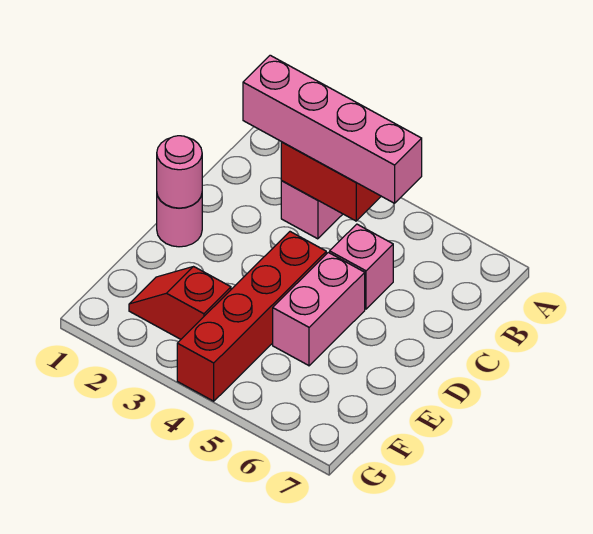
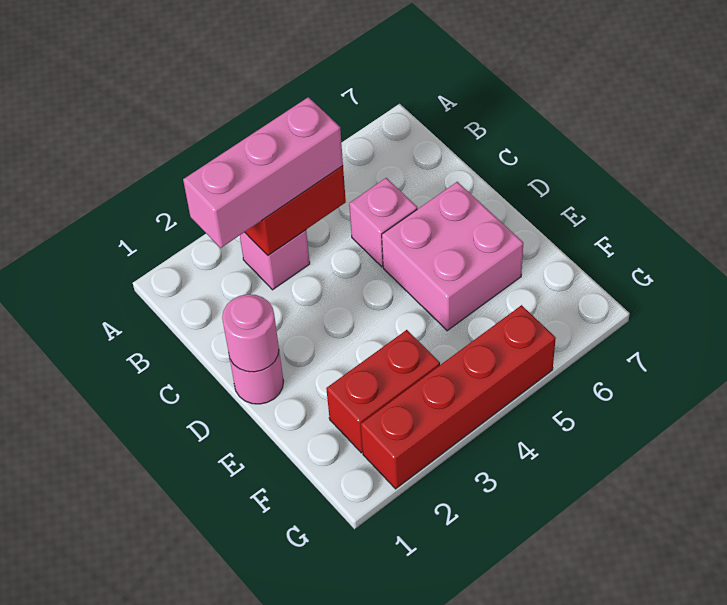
pink brick B2:B5 level 3 -> pink brick B2:B4 level 3
red brick D4:G4 level 1 -> red brick G2:G5 level 1
pink brick D5:E5 level 1 -> pink brick D5:E6 level 1
red slope F2:F3 level 1 top 3 -> red brick F2:F3 level 1

